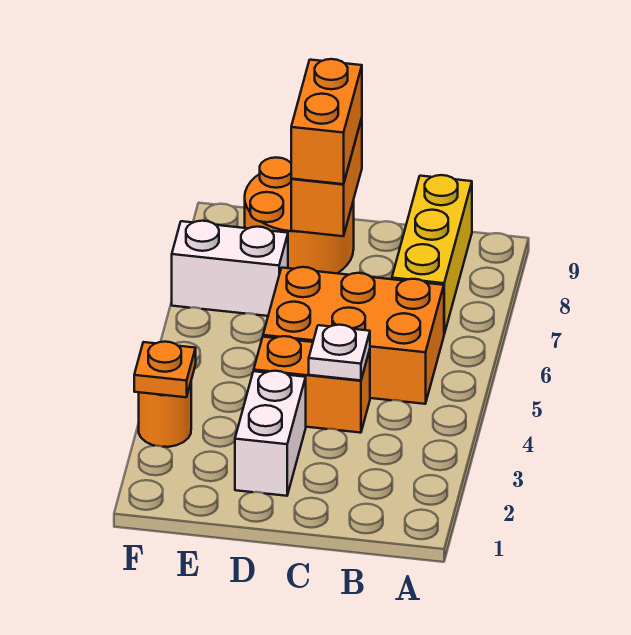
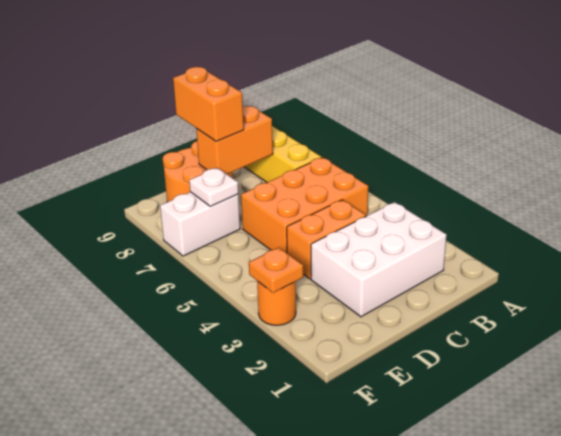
white plate C4 level 2 -> white plate E7 level 2
white brick D2:D3 level 1 -> white brick B2:D3 level 1
orange brick D8:D9 level 2 -> orange brick C8:D8 level 2

